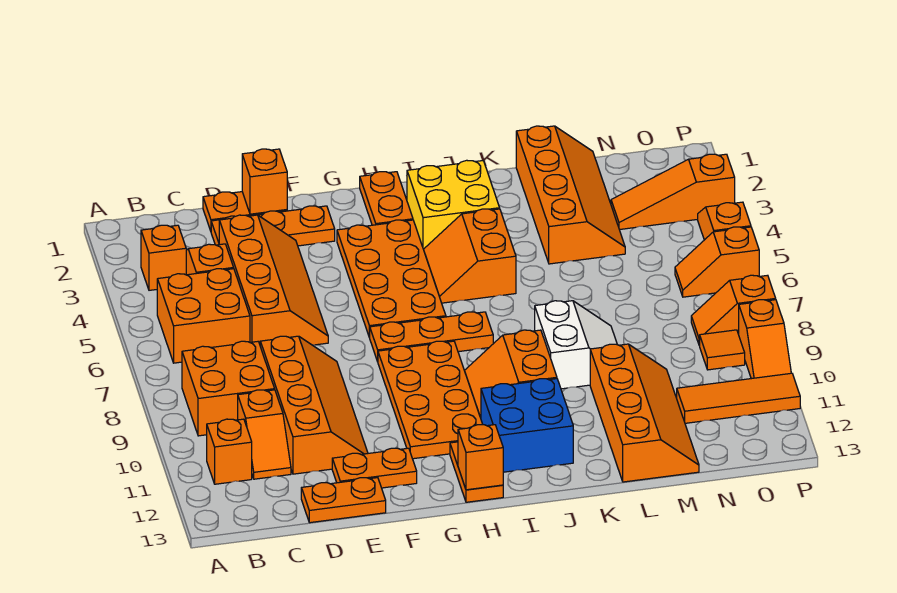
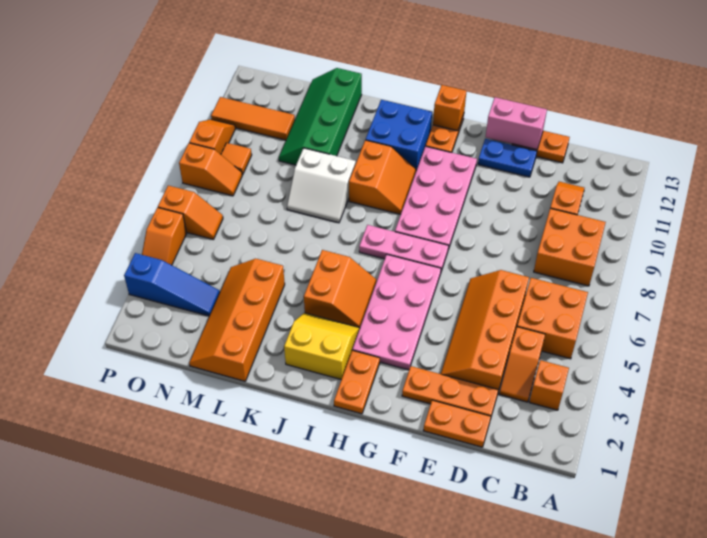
orange brick B11 level 1 -> none
orange slope D8:E11 level 1 top D -> none
orange brick E1 level 2 -> none
orange plate E12:F12 level 1 -> blue plate E12:F12 level 1
none -> pink brick E13:F13 level 2
orange plate G3:H6 level 1 -> pink plate G3:H6 level 1
orange plate G7:I7 level 1 -> pink plate G7:I7 level 1
orange plate G8:H11 level 1 -> pink plate G8:H11 level 1
yellow brick I2:J3 level 1 -> yellow slope I2:J3 level 1 top 2
white slope K8:L9 level 1 top K -> white slope K8:L9 level 1 top 9
orange slope L10:M13 level 1 top L -> green slope L10:M13 level 1 top L
orange slope N3:P3 level 1 top P -> blue slope N3:P3 level 1 top P

